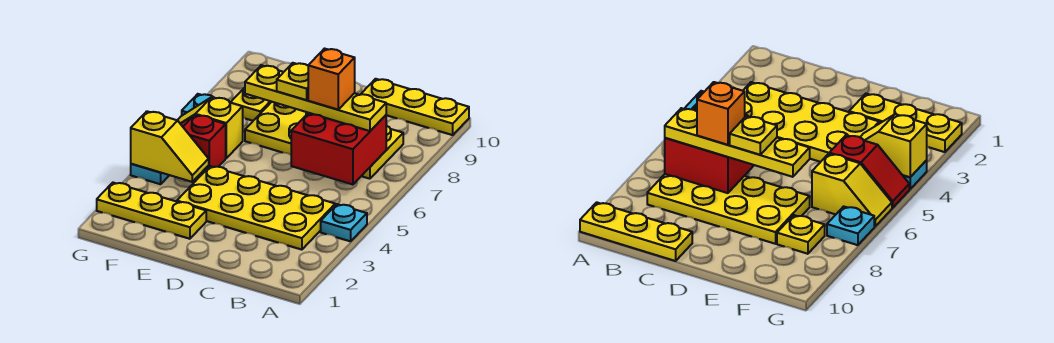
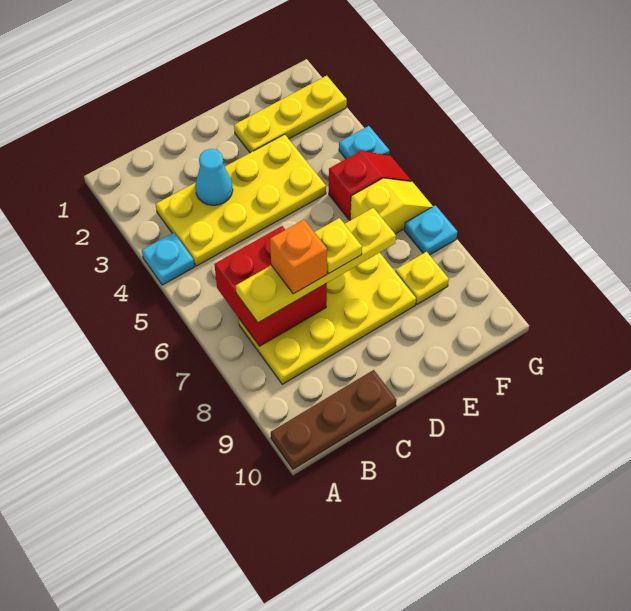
yellow plate A10:C10 level 1 -> brown plate A10:C10 level 1
none -> cyan cone C3 level 2
yellow slope F4:G4 level 2 top G -> none

